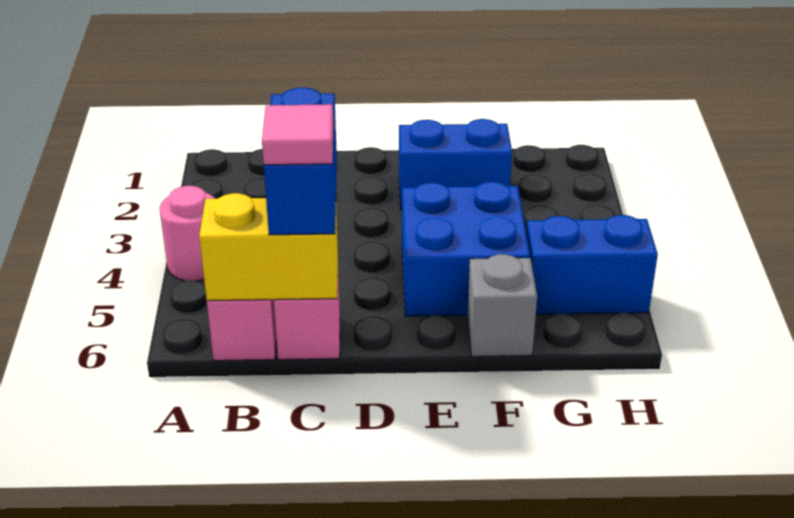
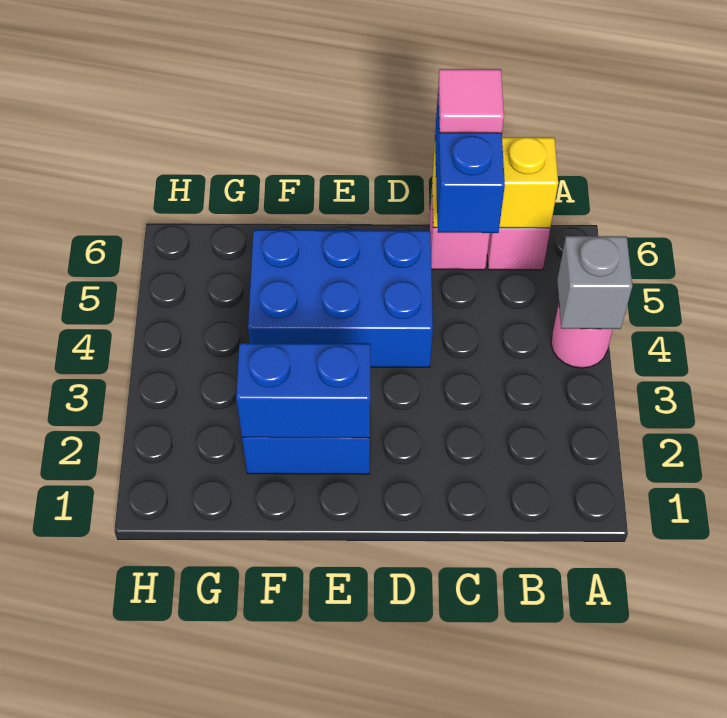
blue brick E4:F5 level 1 -> blue brick D4:F5 level 1
grey brick F6 level 1 -> grey brick A4 level 2
blue brick G5:H5 level 1 -> blue brick E2:F2 level 2

